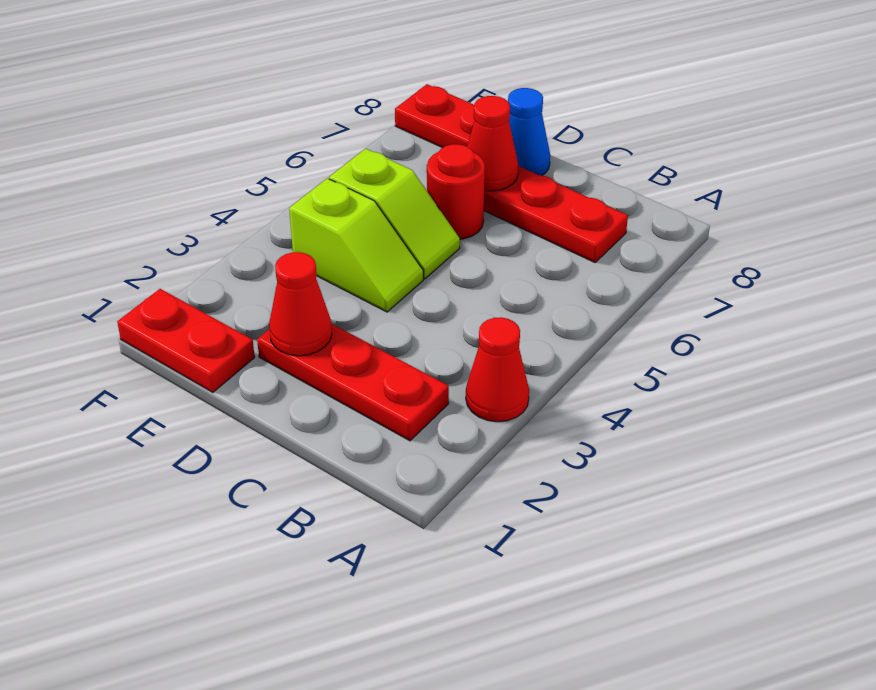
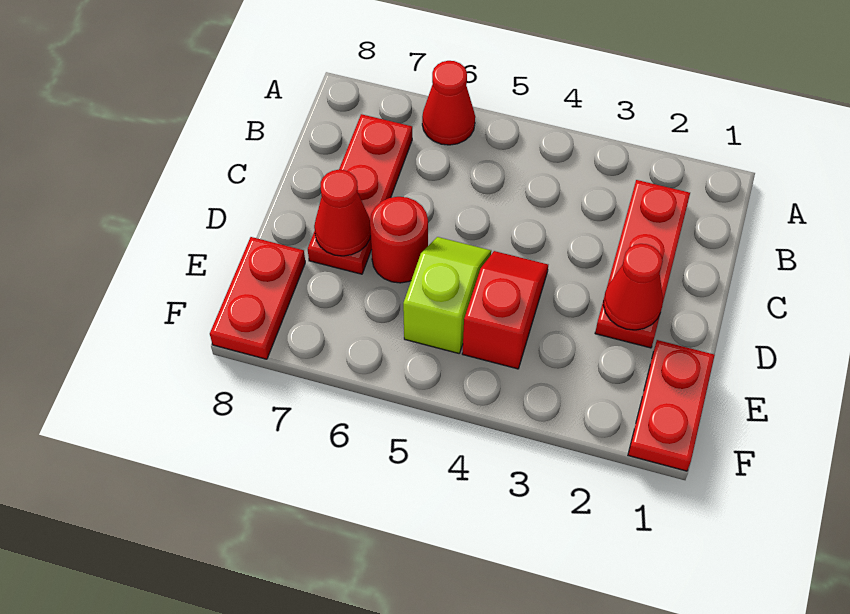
red cone A3 level 1 -> red cone A6 level 1
lime slope D4:E4 level 1 top E -> red slope D4:E4 level 1 top E
blue cone D8 level 1 -> none

